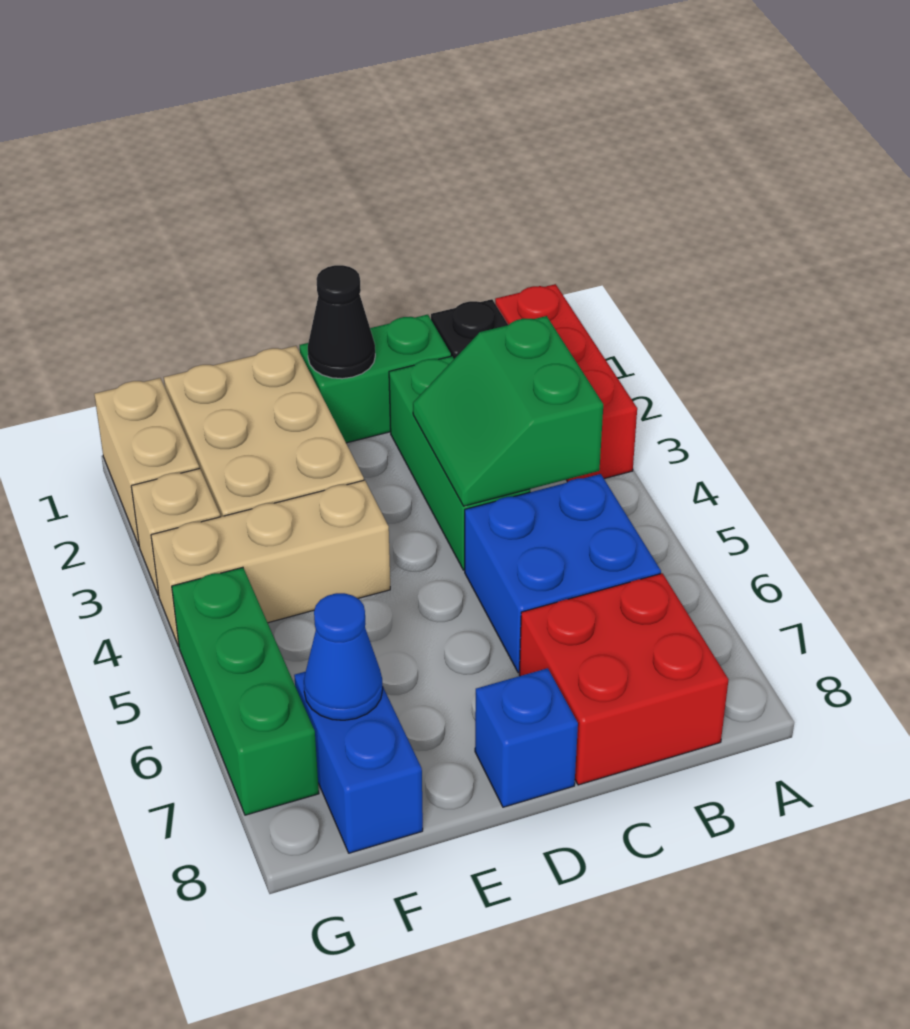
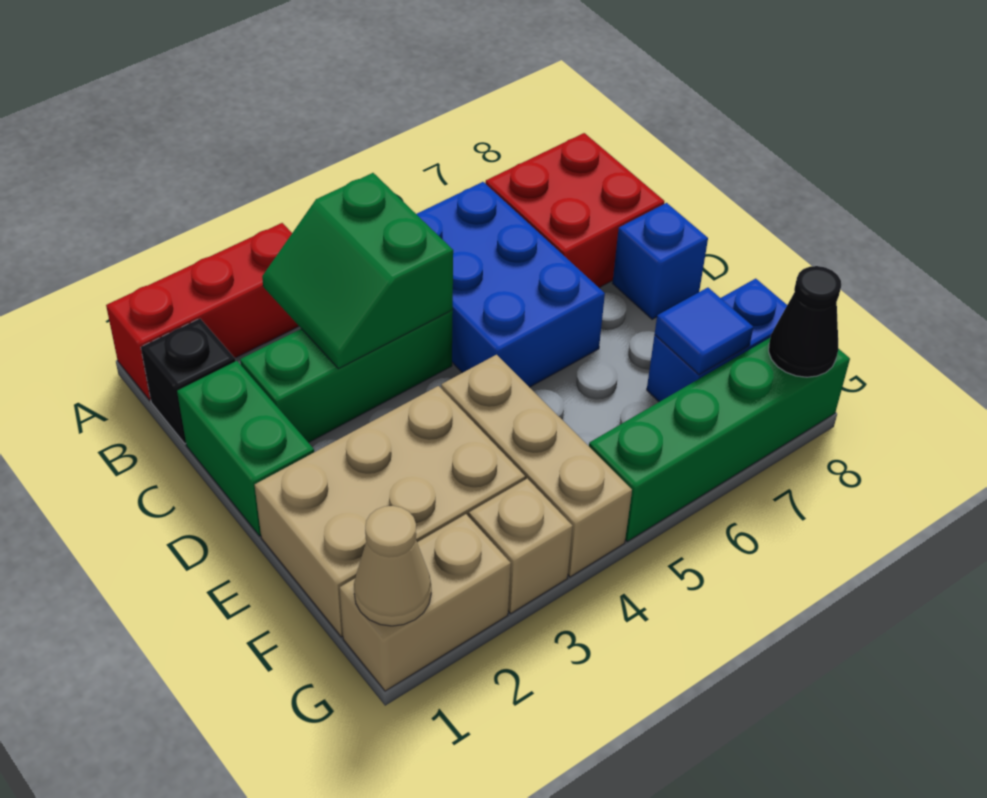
green slope B3:C4 level 2 top B -> green slope B3:C4 level 2 top 4
blue brick B5:C6 level 1 -> blue brick B5:D6 level 1
black cone D1 level 2 -> black cone G8 level 2
blue cone F7 level 2 -> blue tile F7 level 2
none -> tan cone G1 level 2
green brick G5:G7 level 1 -> green brick G5:G8 level 1

